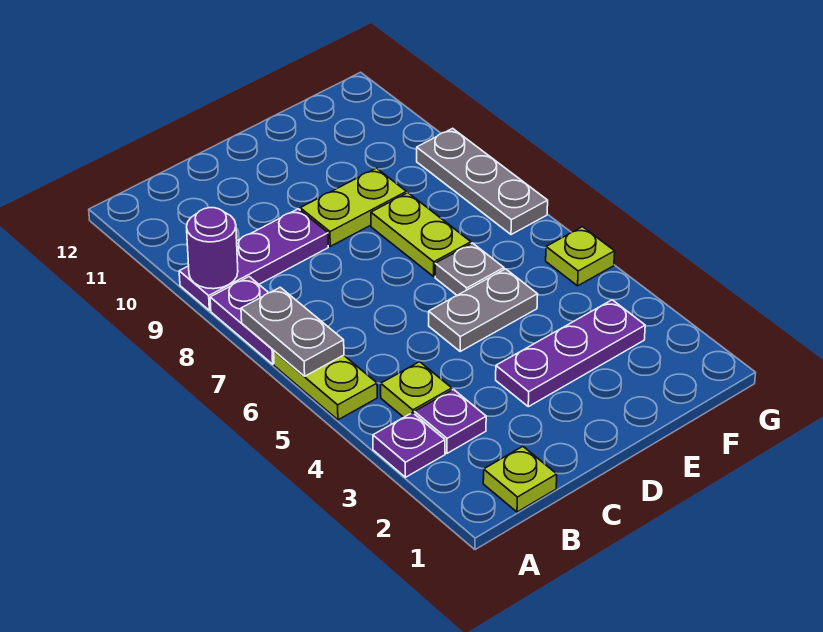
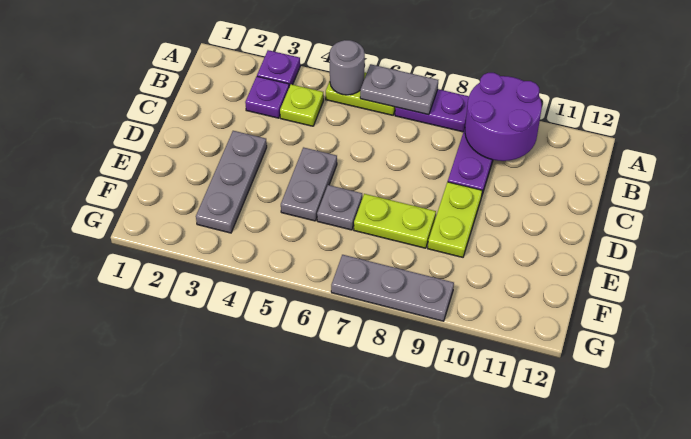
none -> grey round brick A5 level 2
purple round brick A9 level 2 -> purple round brick A9:B10 level 2
lime plate B1 level 1 -> none
purple plate D3:F3 level 1 -> grey plate D3:F3 level 1
lime plate G5 level 1 -> none

